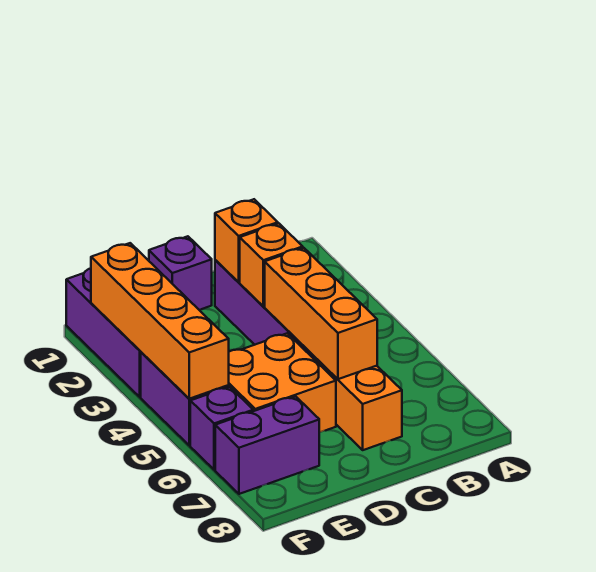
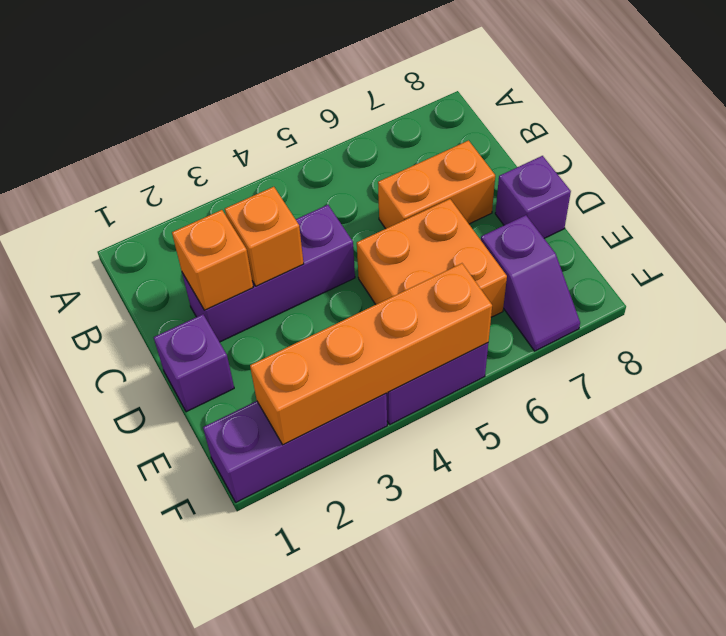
orange brick C4:C6 level 2 -> none
purple brick E7:F7 level 1 -> purple slope E7:F7 level 1 top E
purple brick F6 level 1 -> purple brick D8 level 1

